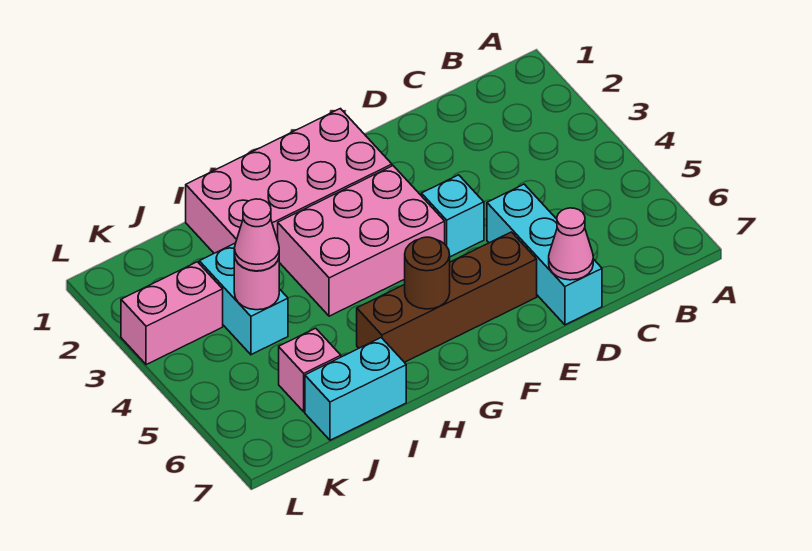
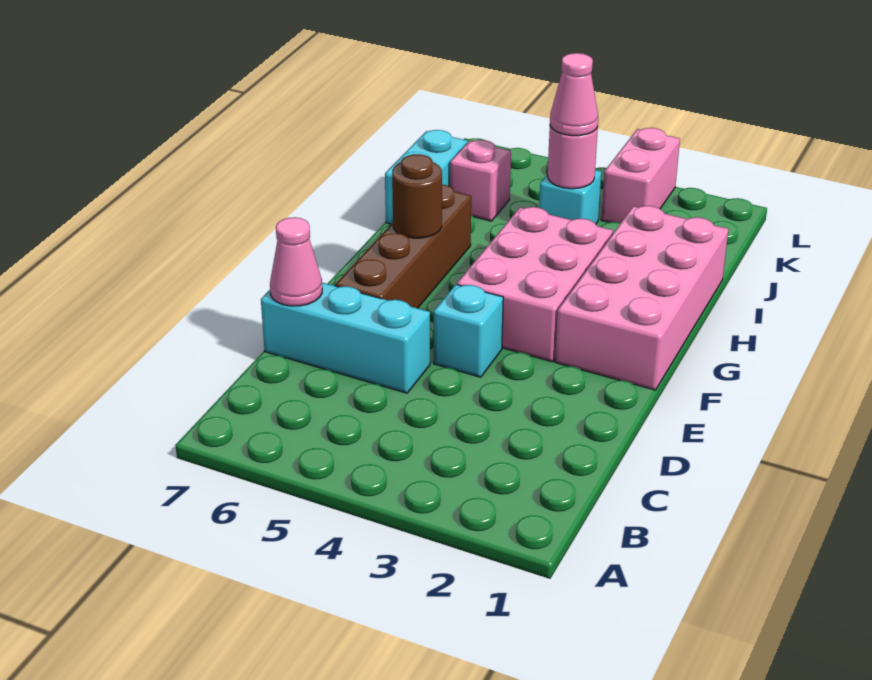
cyan brick J3:J4 level 1 -> cyan brick J4 level 1

